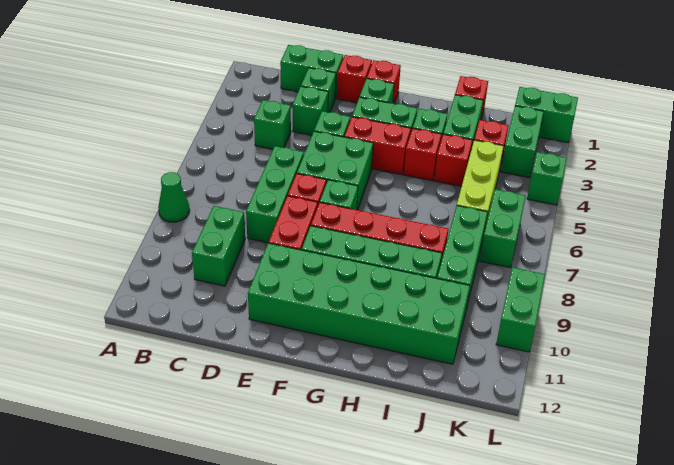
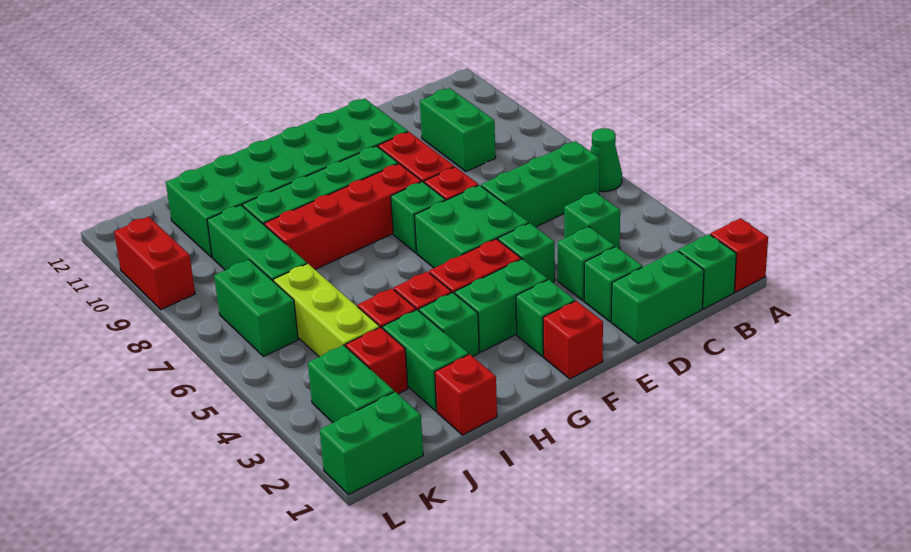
green cone A8 level 1 -> green cone A6 level 1
green brick D6:D8 level 1 -> green brick B6:D6 level 1
red brick E1 level 1 -> red brick A1 level 1
green brick L4 level 1 -> green brick B1 level 1
green brick L9:L10 level 1 -> red brick L9:L10 level 1

